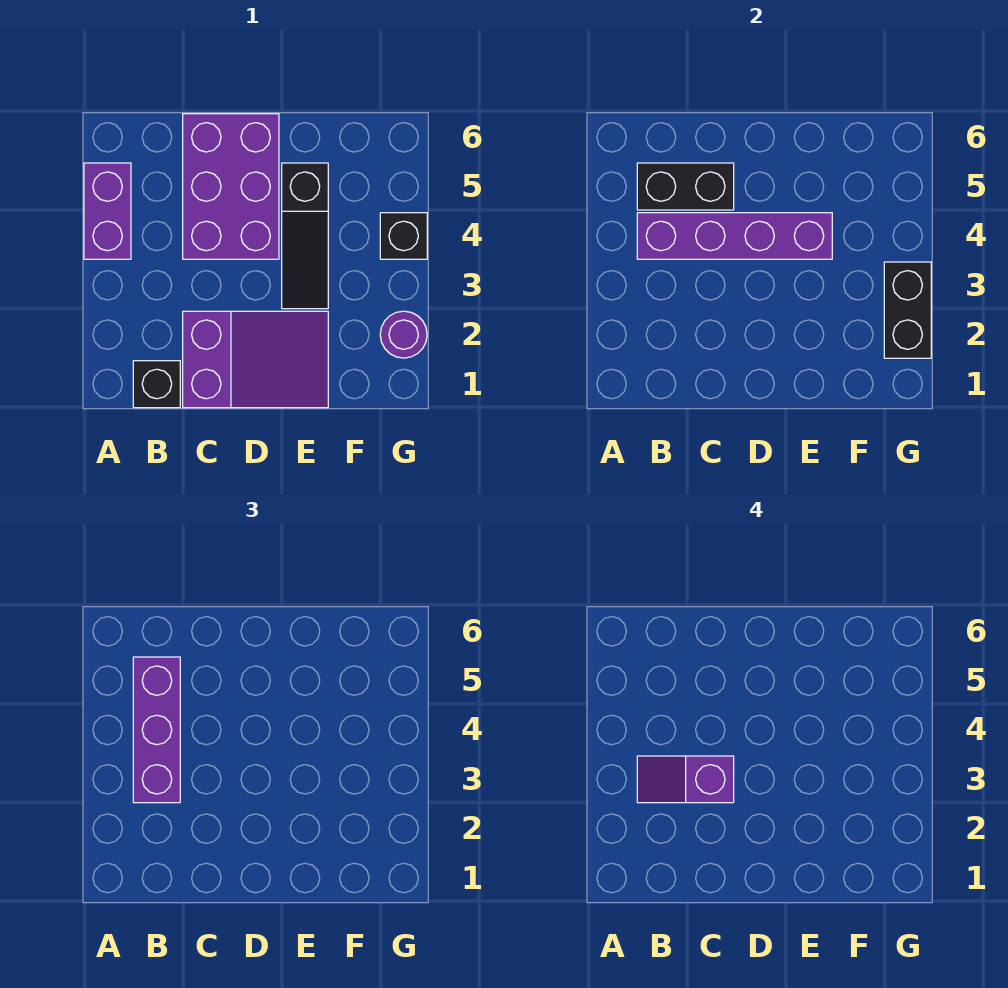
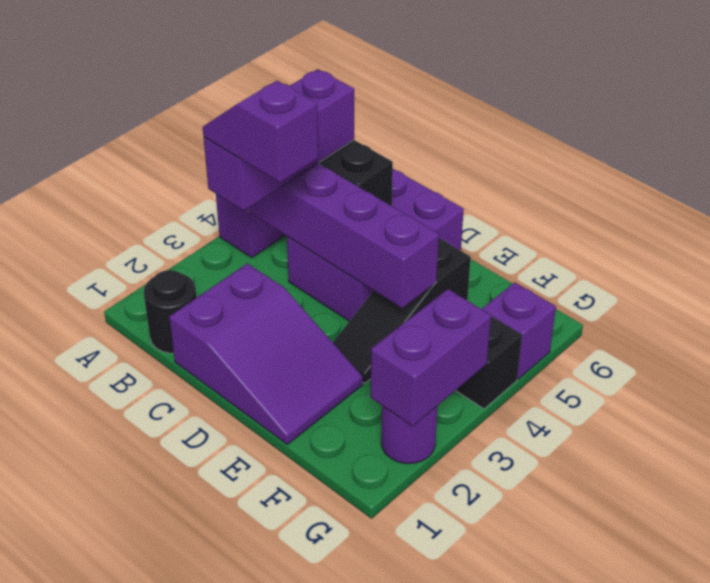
black brick B1 level 1 -> black round brick B1 level 1
black brick G2:G3 level 2 -> purple brick G2:G3 level 2
none -> purple brick G5 level 1

